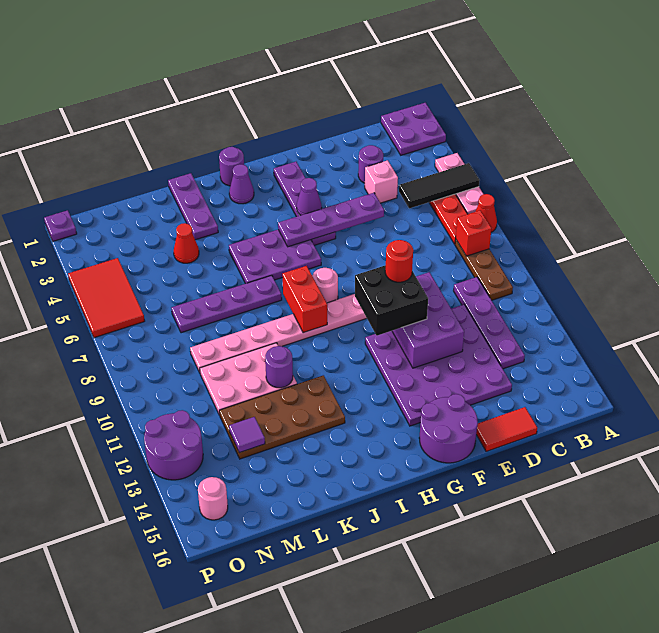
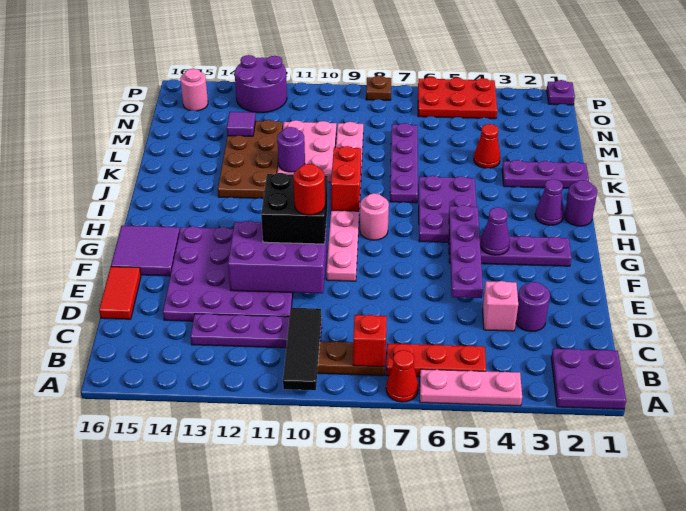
black tile A5:C5 level 2 -> black tile A10:C10 level 2
purple round brick F15:G16 level 1 -> purple tile F15:G16 level 1
red brick I8:I9 level 2 -> red brick I9:J9 level 2
red tile O4:P6 level 1 -> red plate O4:P6 level 1
none -> brown plate P8 level 1

